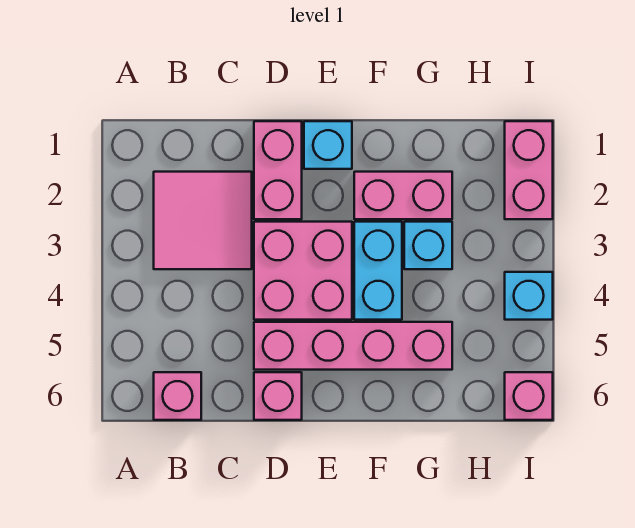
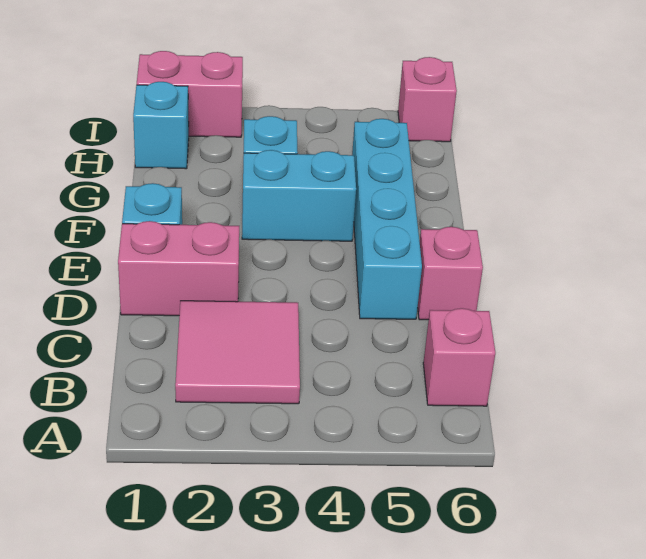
pink brick D3:E4 level 1 -> none
pink brick D5:G5 level 1 -> cyan brick D5:G5 level 1
pink brick F2:G2 level 1 -> none
cyan brick I4 level 1 -> cyan brick H1 level 1

